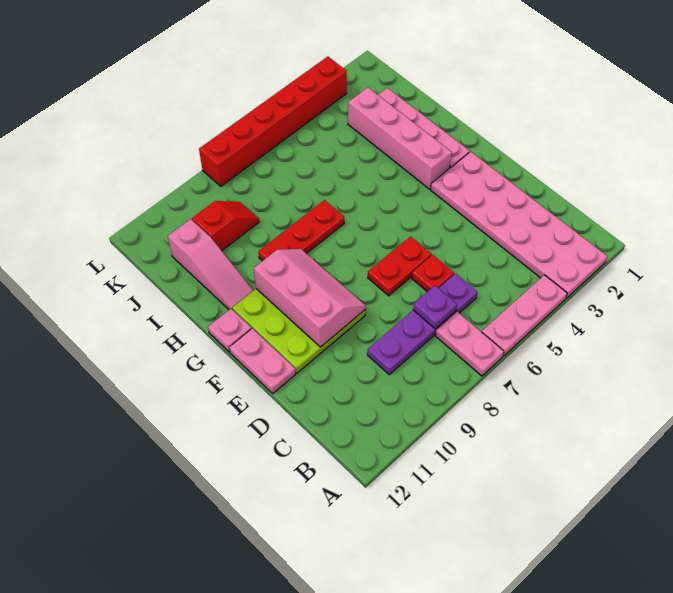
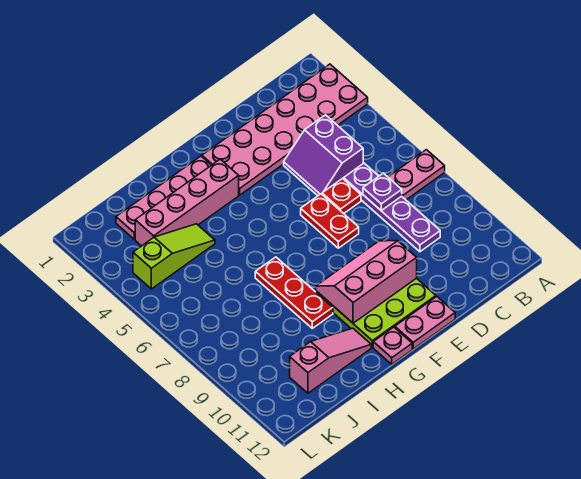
pink plate A4:A6 level 1 -> none
none -> purple slope C4:D5 level 1 top C
none -> lime slope I4:K4 level 1 top K
red slope J9:J10 level 1 top 10 -> none
red brick L3:L8 level 1 -> none

